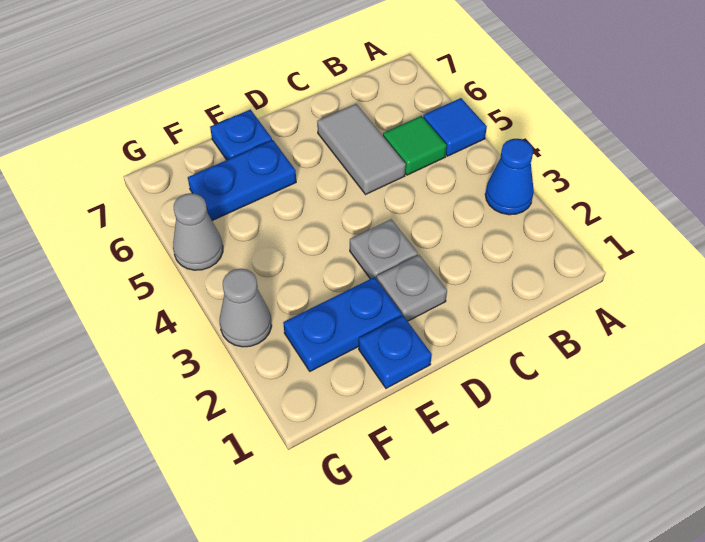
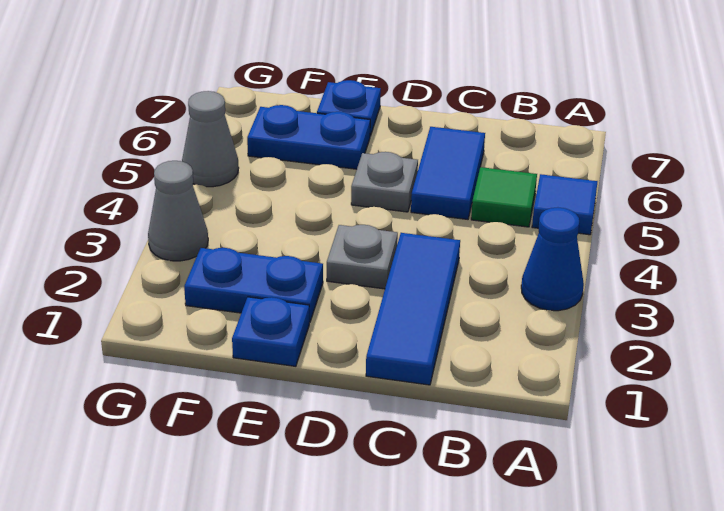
none -> blue tile C1:C3 level 1
grey tile C5:C6 level 1 -> blue tile C5:C6 level 1
grey plate D2 level 1 -> grey plate D5 level 1

